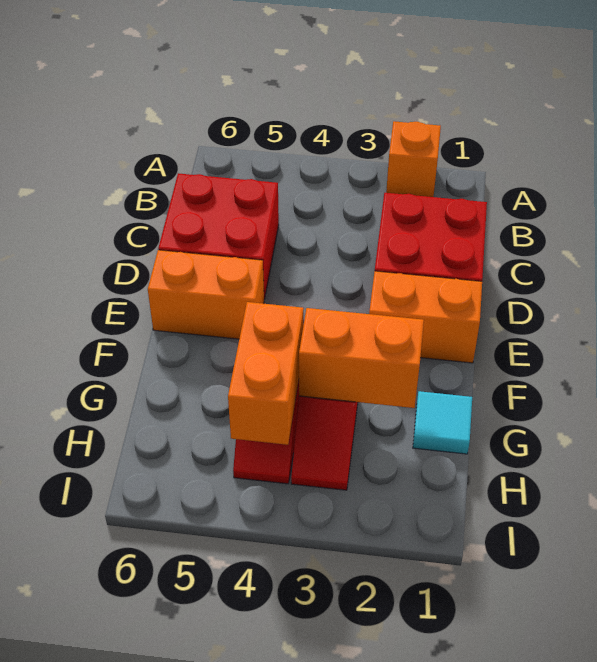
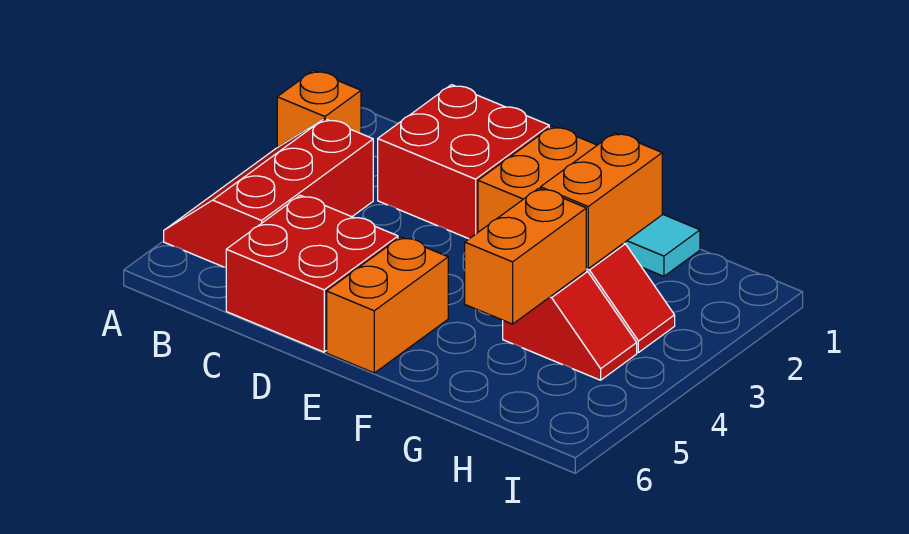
none -> red slope A3:B5 level 1 top B
orange brick G4:H4 level 2 -> orange brick G4:G5 level 2

